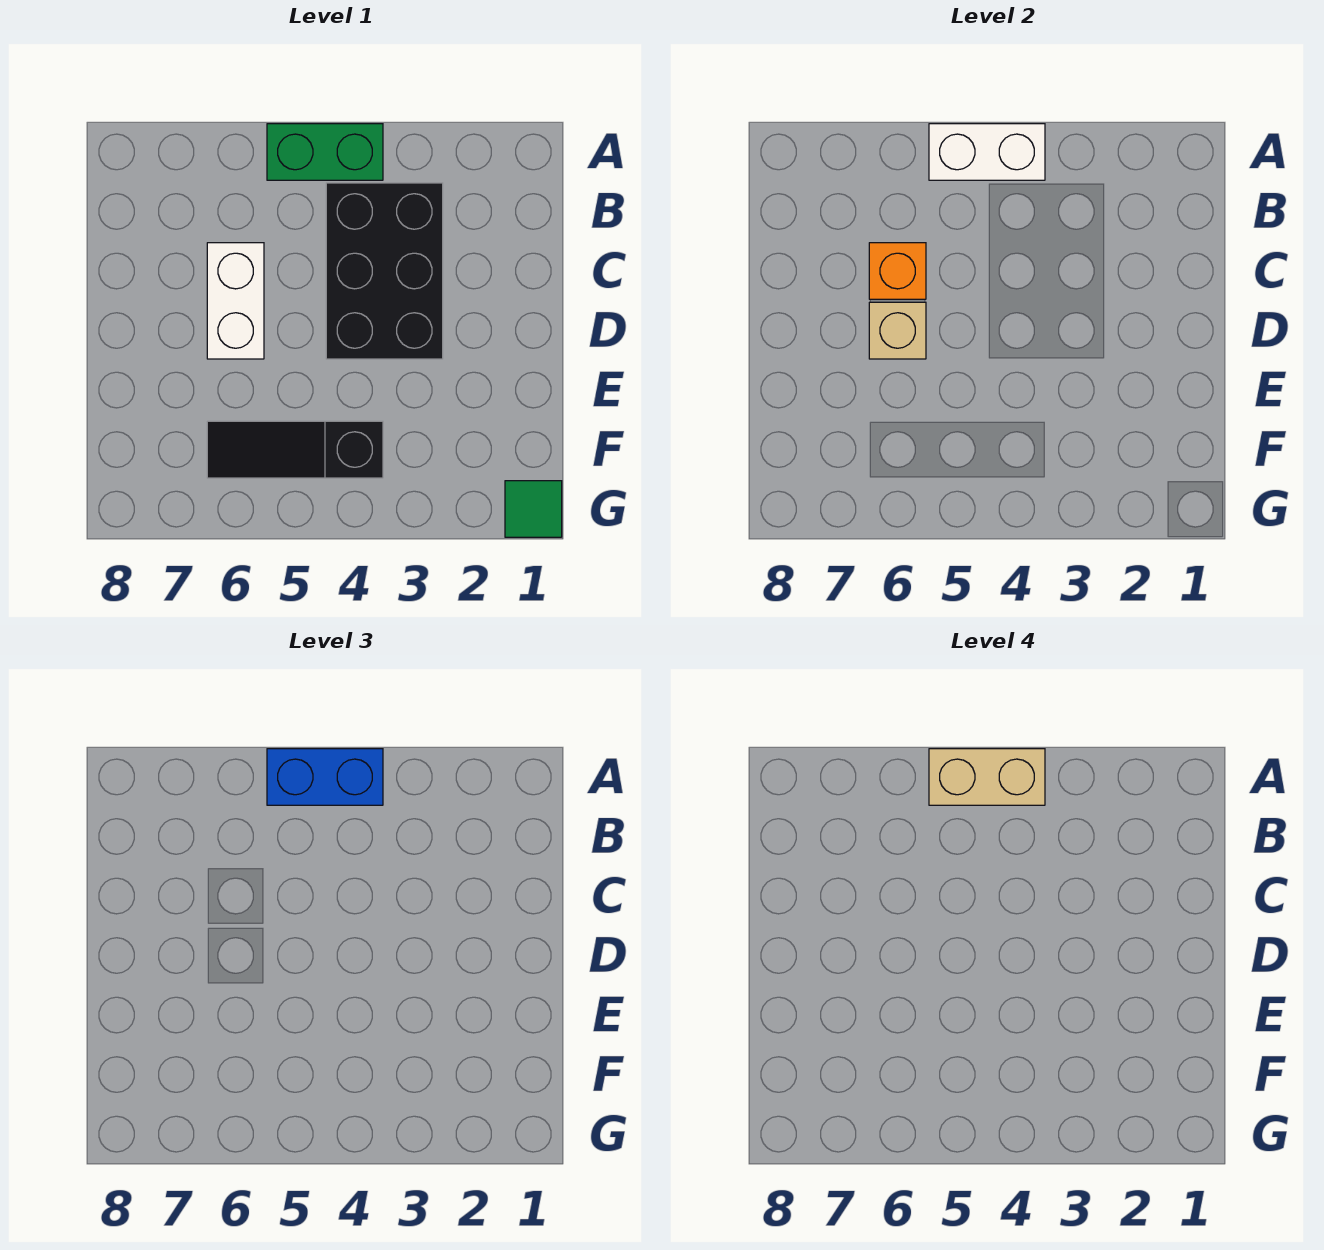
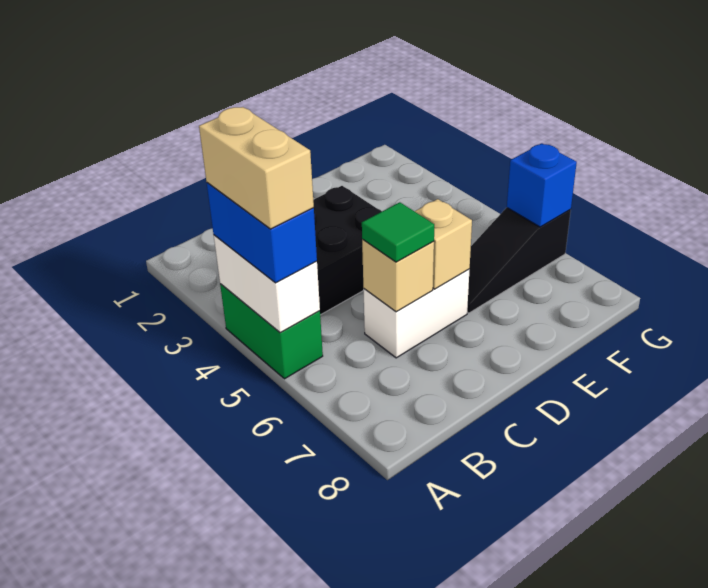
orange brick C6 level 2 -> tan brick C6 level 2
black slope F4:F6 level 1 top 4 -> black slope E6:G6 level 1 top G
green tile G1 level 1 -> green tile C6 level 3
none -> blue brick G6 level 2

